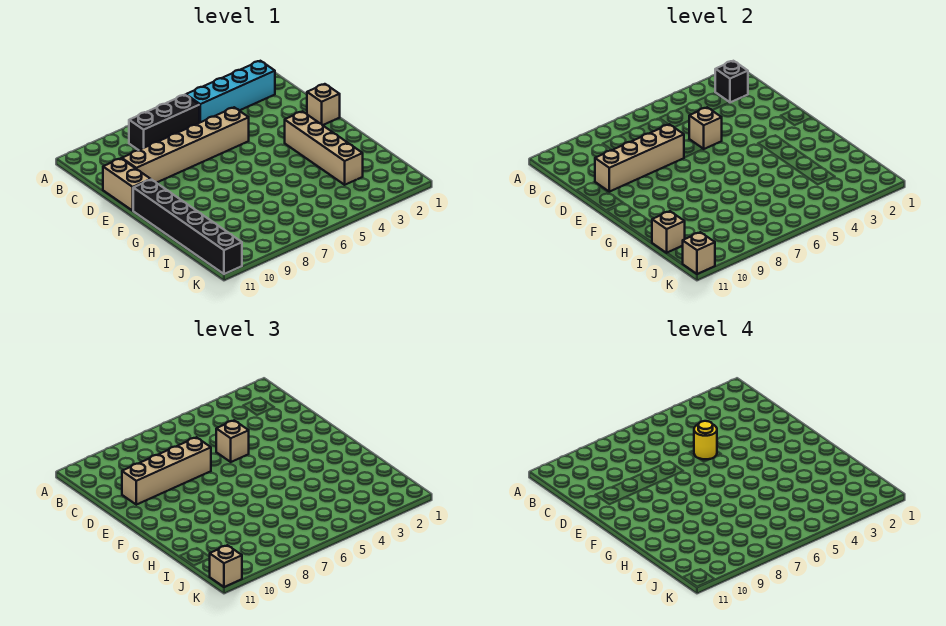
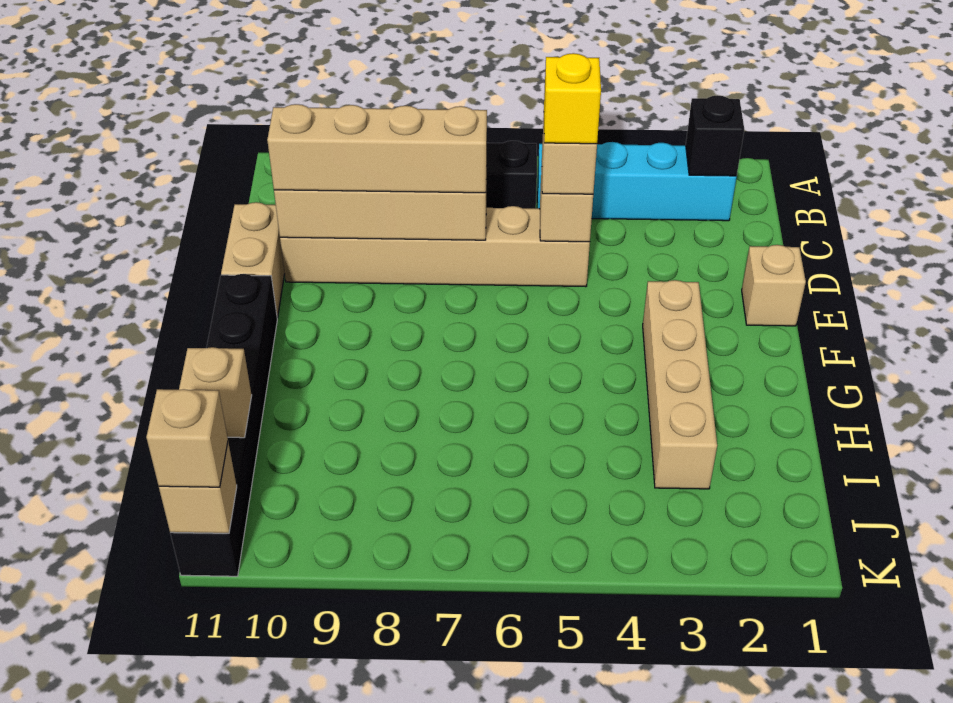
yellow round brick D5 level 4 -> yellow brick D5 level 4

